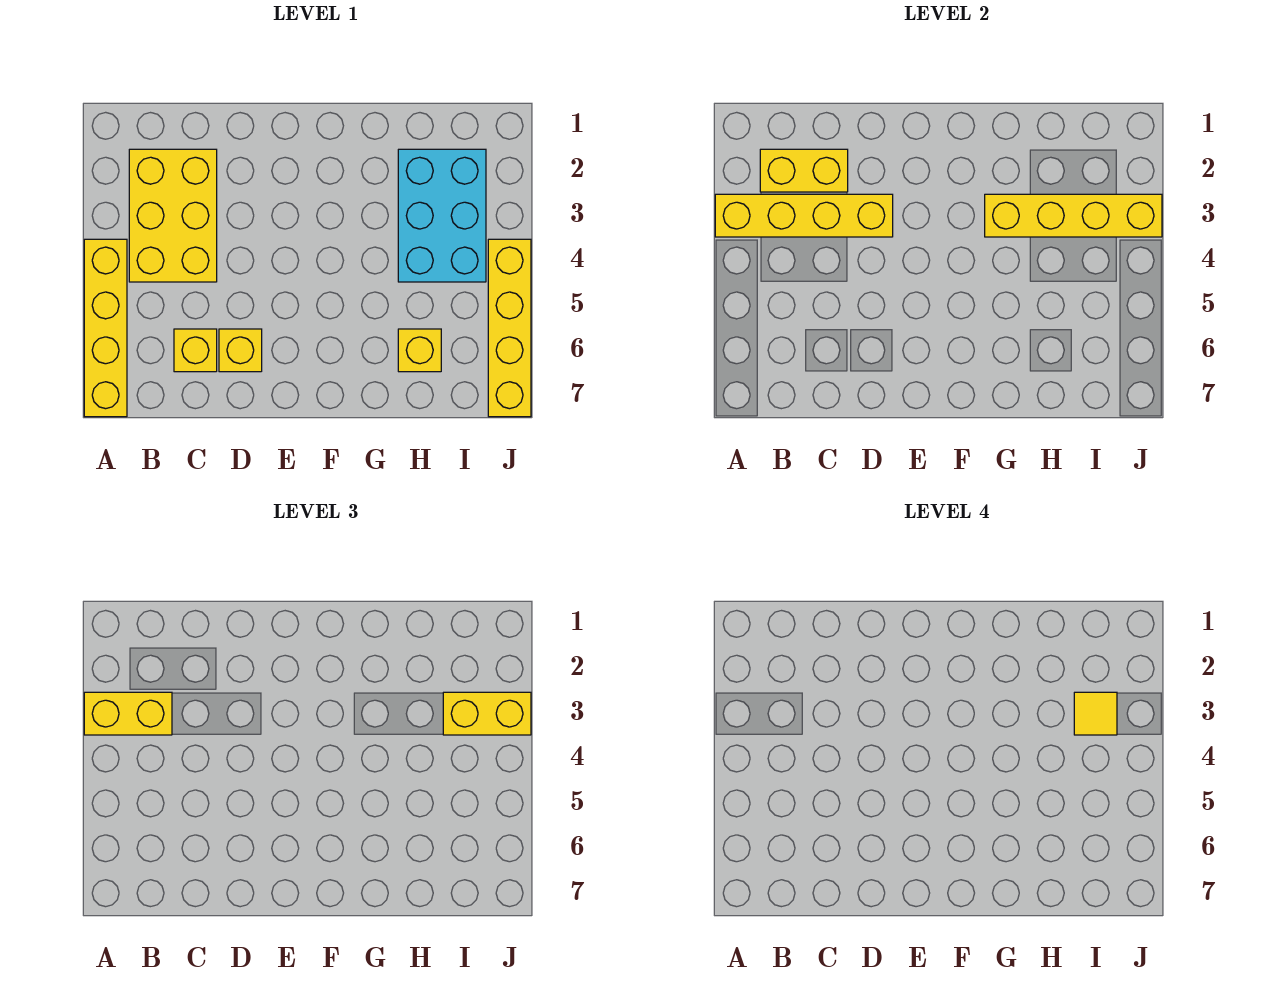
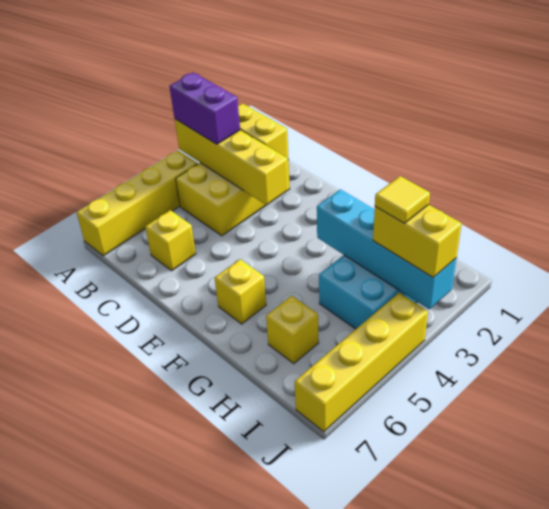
yellow brick A3:B3 level 3 -> purple brick A3:B3 level 3
yellow brick D6 level 1 -> yellow brick F6 level 1
yellow brick G3:J3 level 2 -> cyan brick G3:J3 level 2

